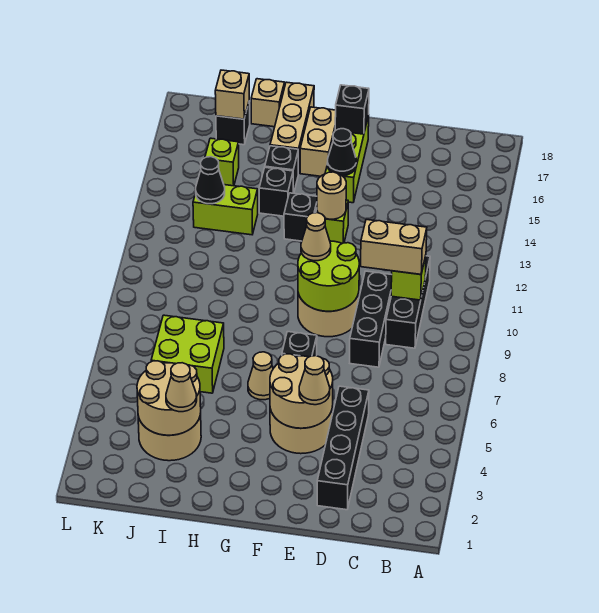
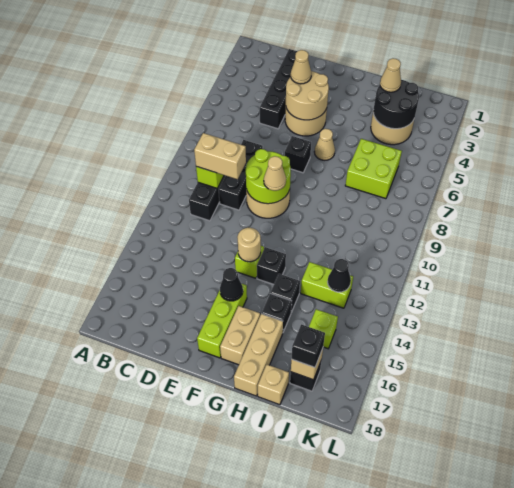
black brick F17 level 2 -> black brick J17 level 3
tan round brick I3:J4 level 2 -> black round brick I3:J4 level 2

